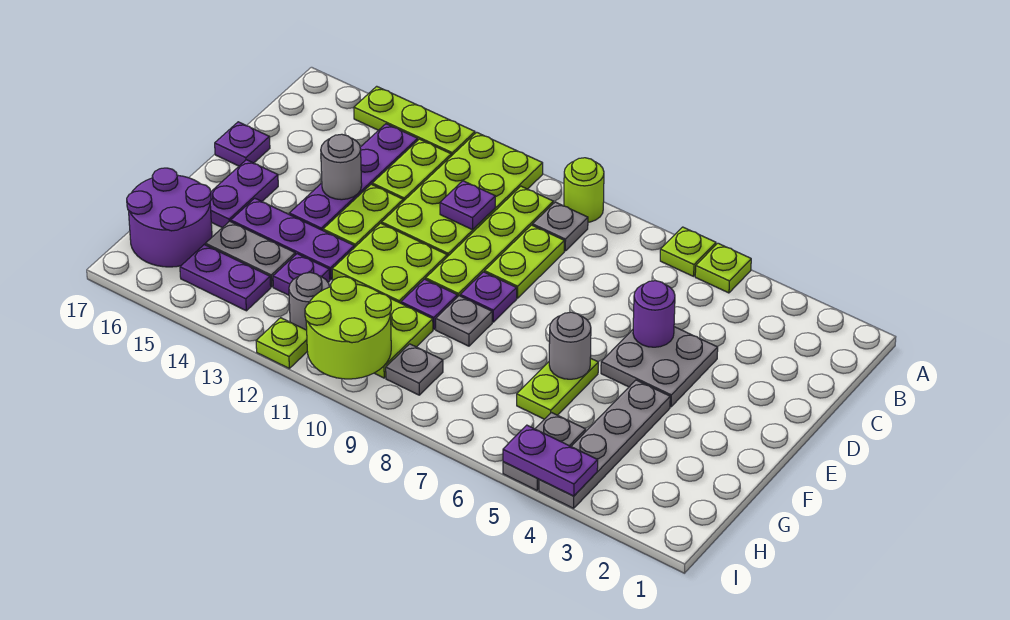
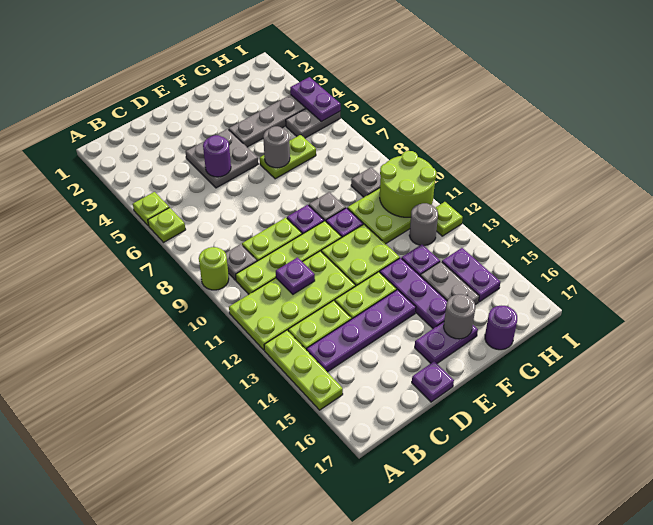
grey round brick D14 level 2 -> grey round brick F16 level 2
purple round brick G16:H17 level 1 -> purple round brick G17 level 1

